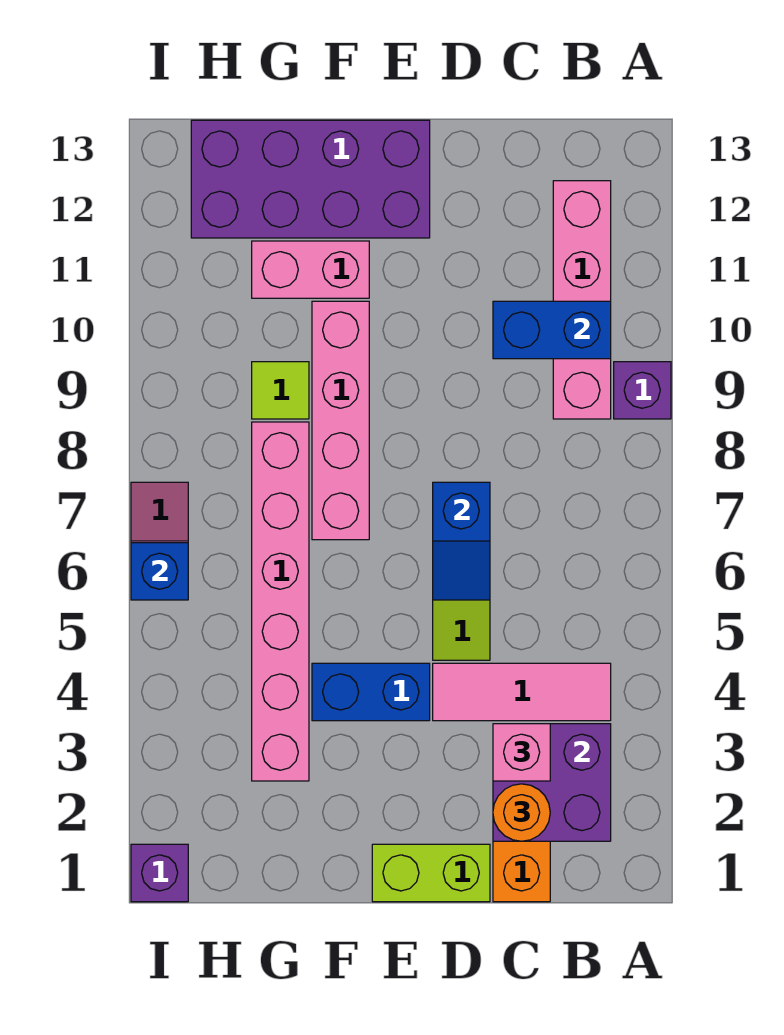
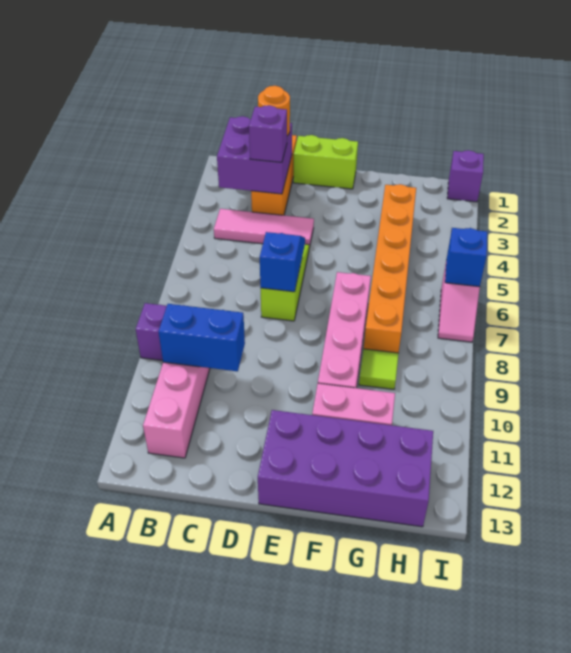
pink brick C3 level 3 -> purple brick C3 level 3
blue brick E4:F4 level 1 -> none
pink brick G3:G8 level 1 -> orange brick G3:G8 level 1

